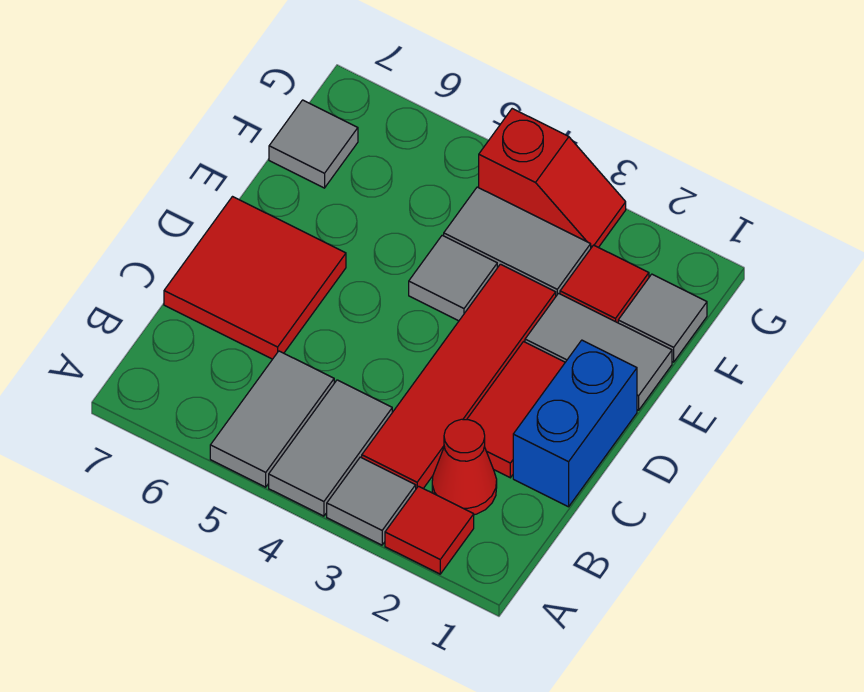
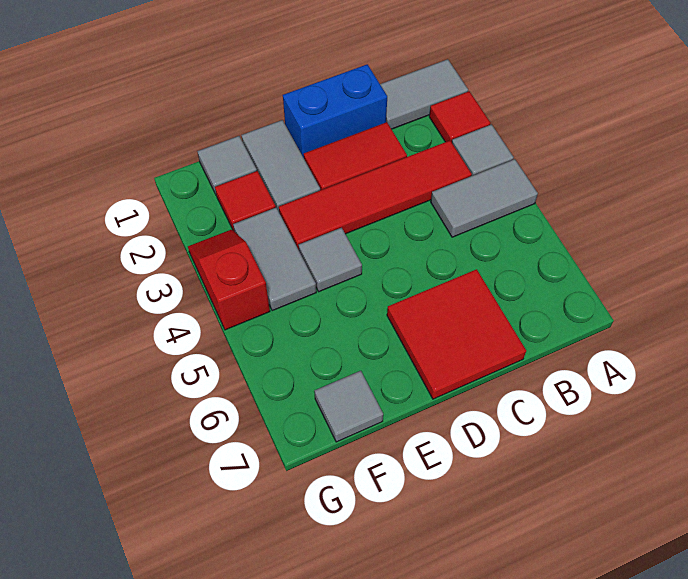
grey tile A5:B5 level 1 -> grey tile A1:B1 level 1
red cone B2 level 1 -> none

